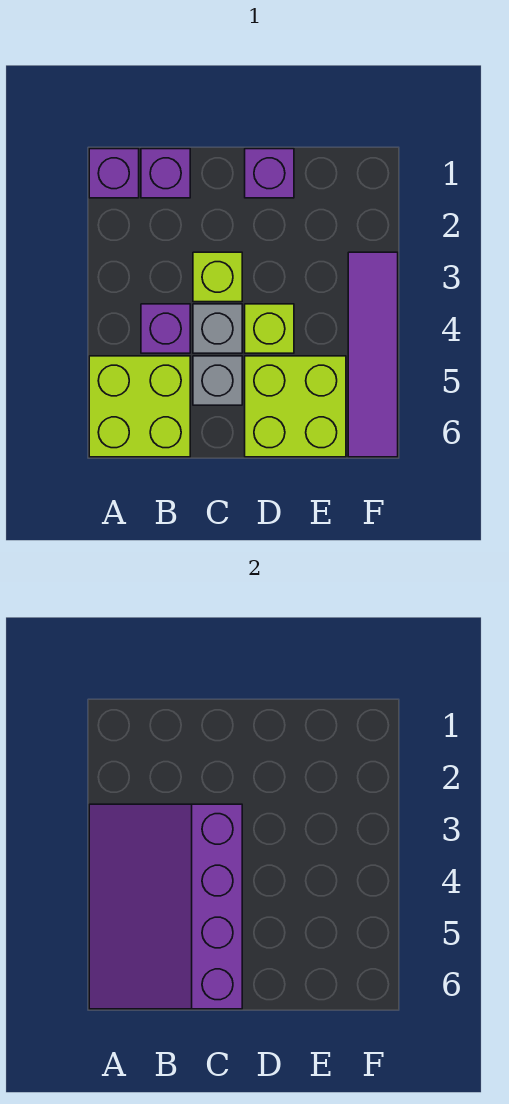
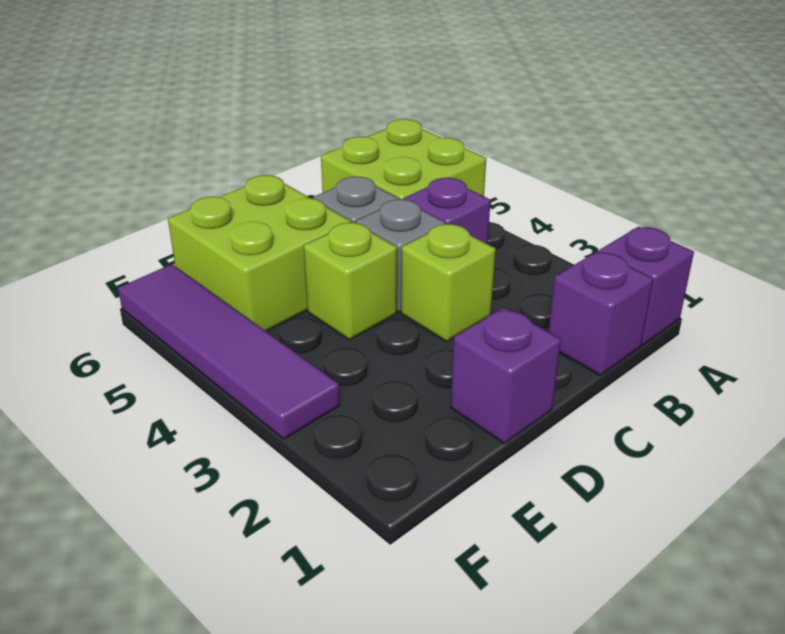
purple slope A3:C6 level 2 top C -> none

